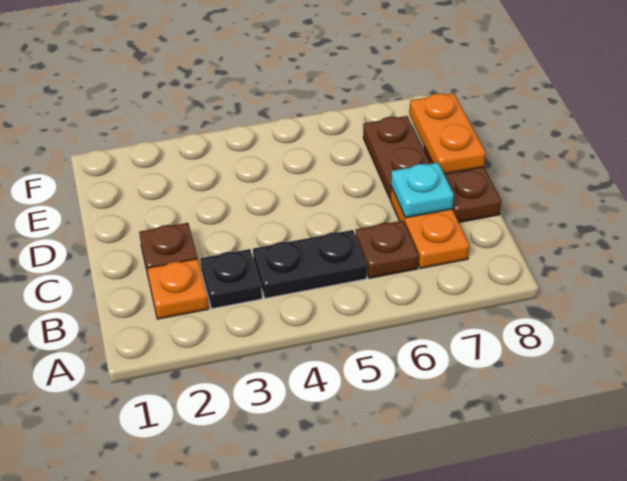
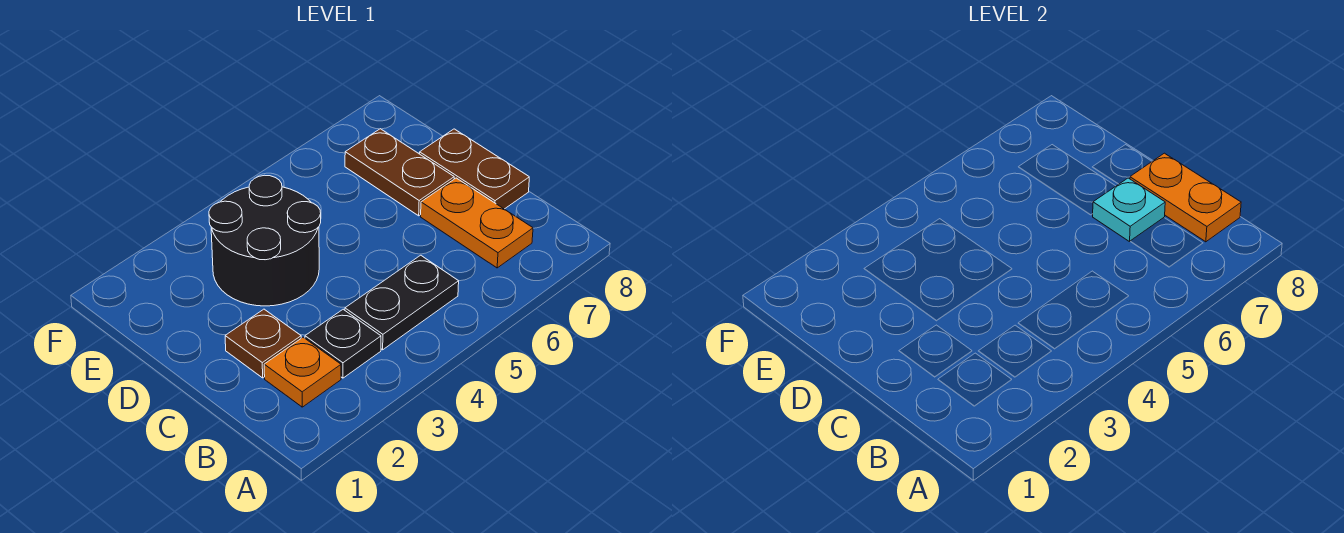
brown plate B6 level 1 -> none
none -> black round brick D3:E4 level 1
orange plate D8:E8 level 2 -> orange plate B8:C8 level 2

